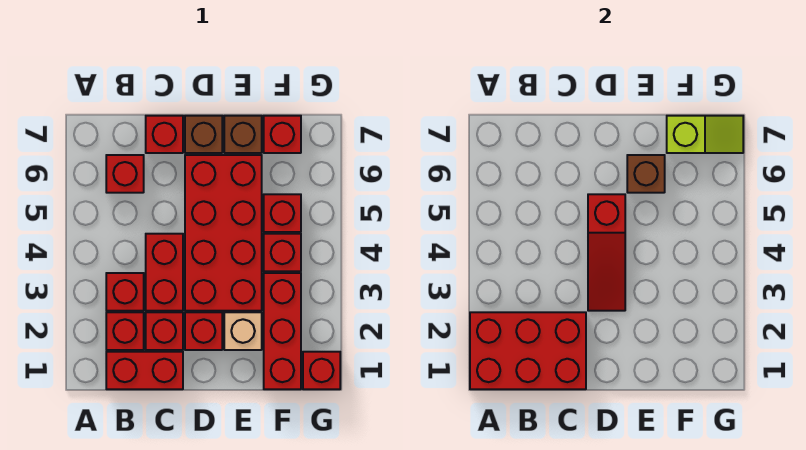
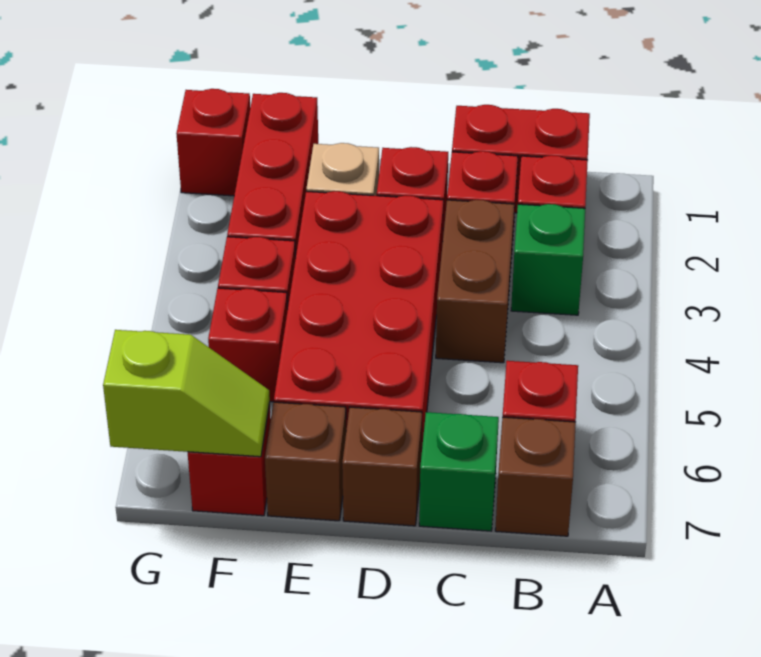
red brick A1:C2 level 2 -> none
red brick B3 level 1 -> green brick B3 level 1
red brick C3:C4 level 1 -> brown brick C3:C4 level 1
red brick C7 level 1 -> green brick C7 level 1
red slope D3:D5 level 2 top 5 -> none
brown brick E6 level 2 -> brown brick B7 level 1
lime slope F7:G7 level 2 top F -> lime slope F7:G7 level 2 top G

